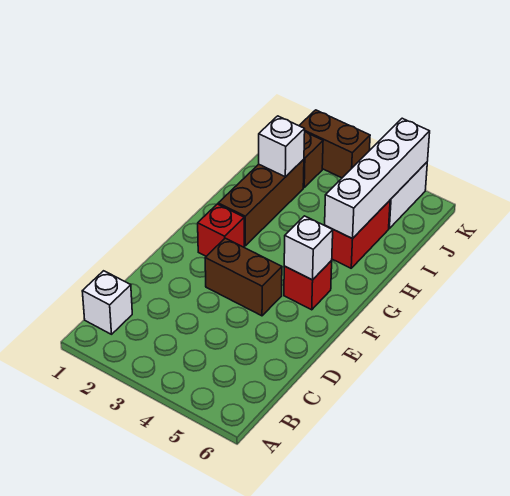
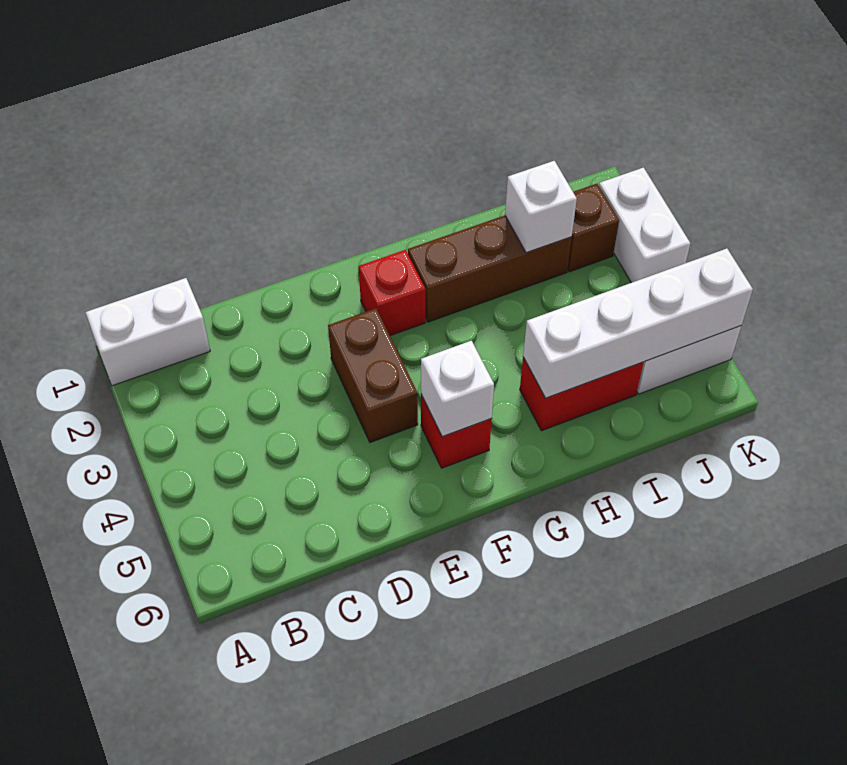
white brick B1 level 1 -> white brick A1:B1 level 1
brown brick K2:K3 level 1 -> white brick K2:K3 level 1

